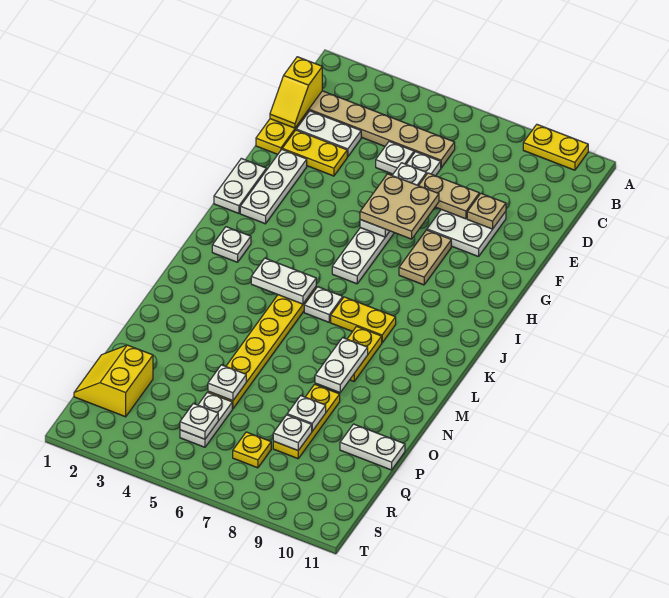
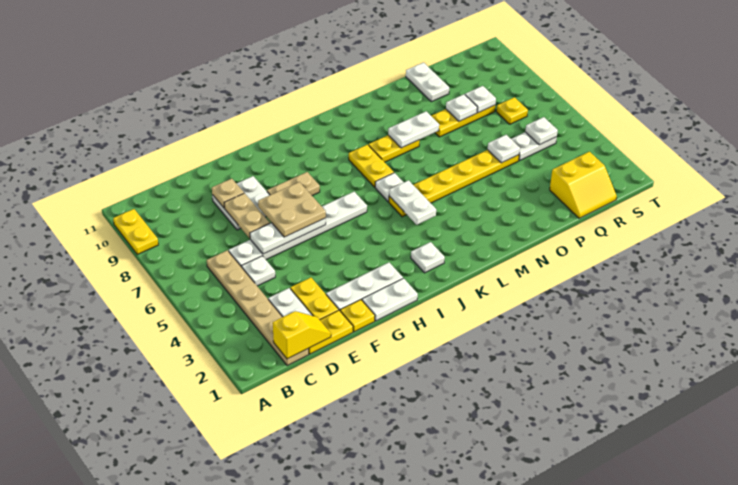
none -> yellow plate F1 level 1

